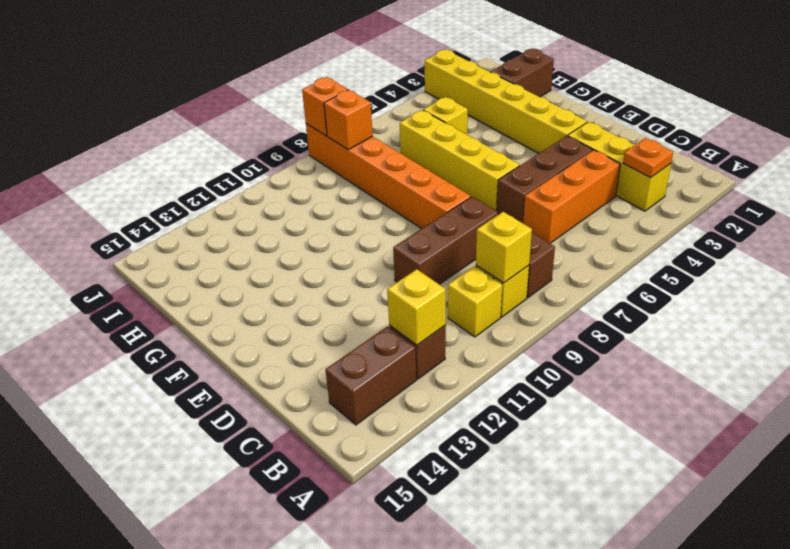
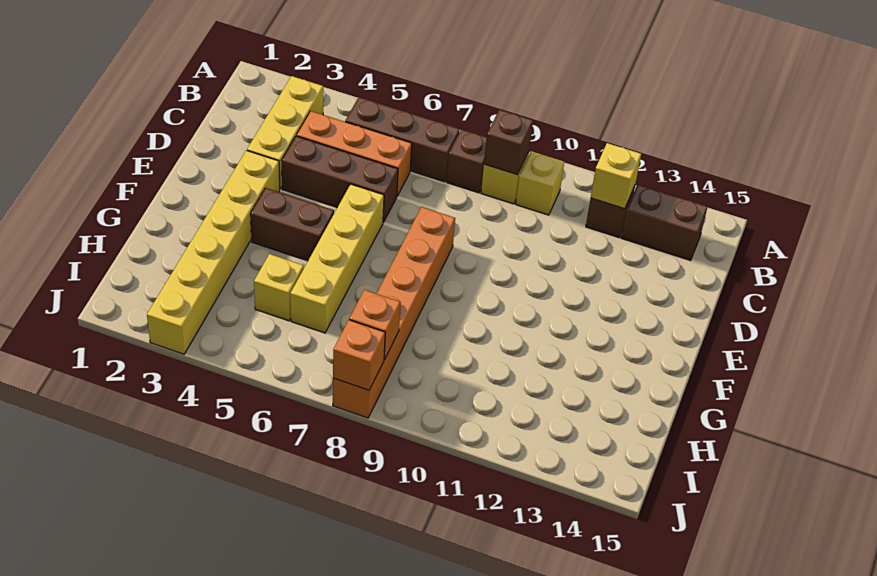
orange plate B3 level 2 -> none
yellow brick B9 level 2 -> brown brick B9 level 2
brown brick D8:D10 level 1 -> brown brick B5:B7 level 1
brown brick H1:H2 level 1 -> brown brick F4:F5 level 1

